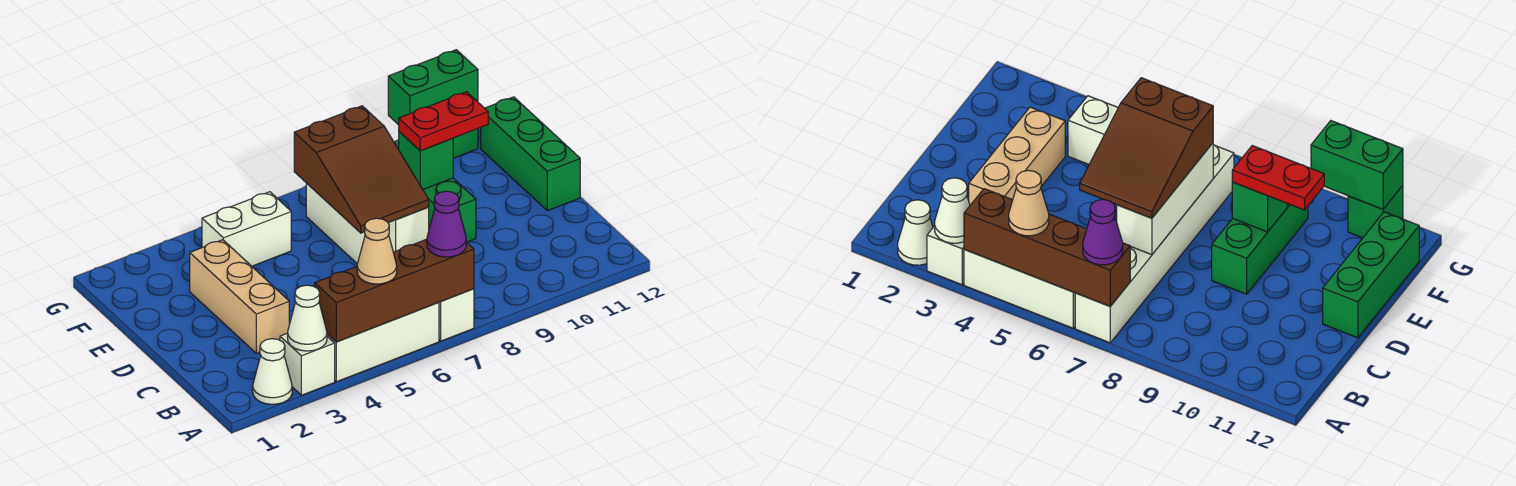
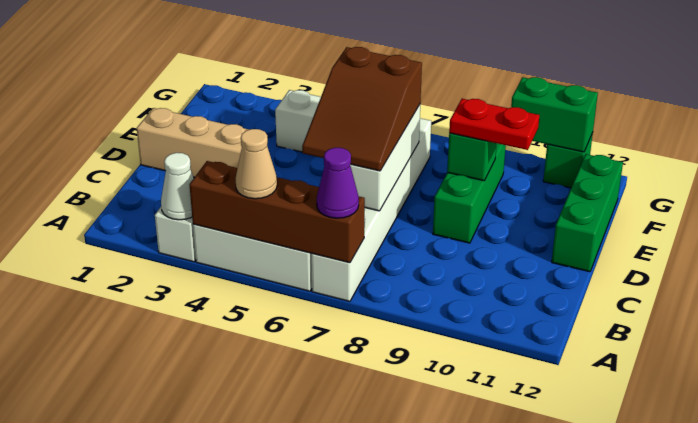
white cone A2 level 1 -> none
tan brick C3:E3 level 1 -> tan brick D1:D3 level 1

